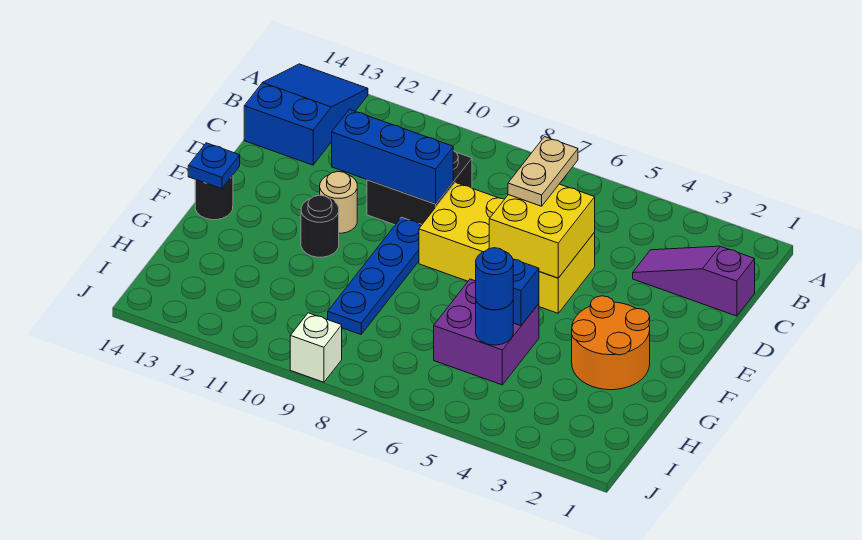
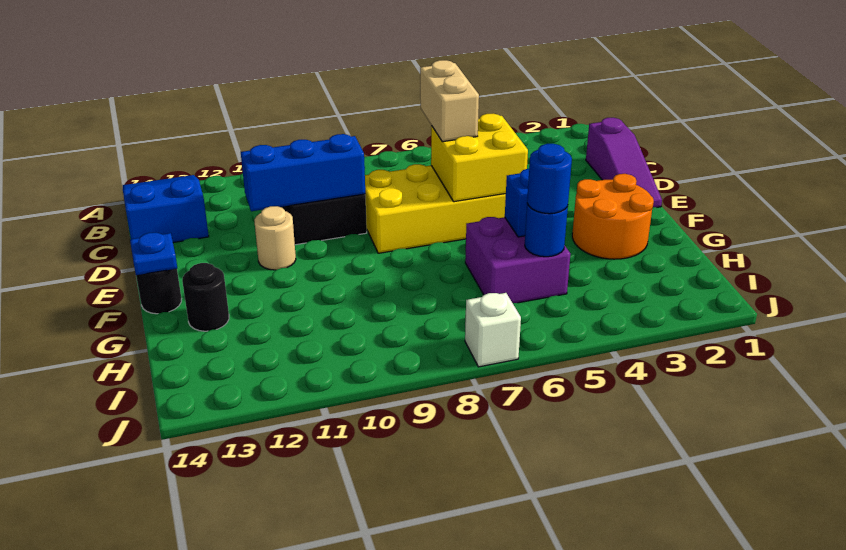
purple slope C1:C3 level 1 top 1 -> purple slope C1:E1 level 1 top C
tan plate C6:D6 level 3 -> tan brick C6:D6 level 3
blue plate E9:H9 level 1 -> none
black round brick F11 level 1 -> black round brick G13 level 1
white brick J9 level 1 -> white brick J7 level 1

